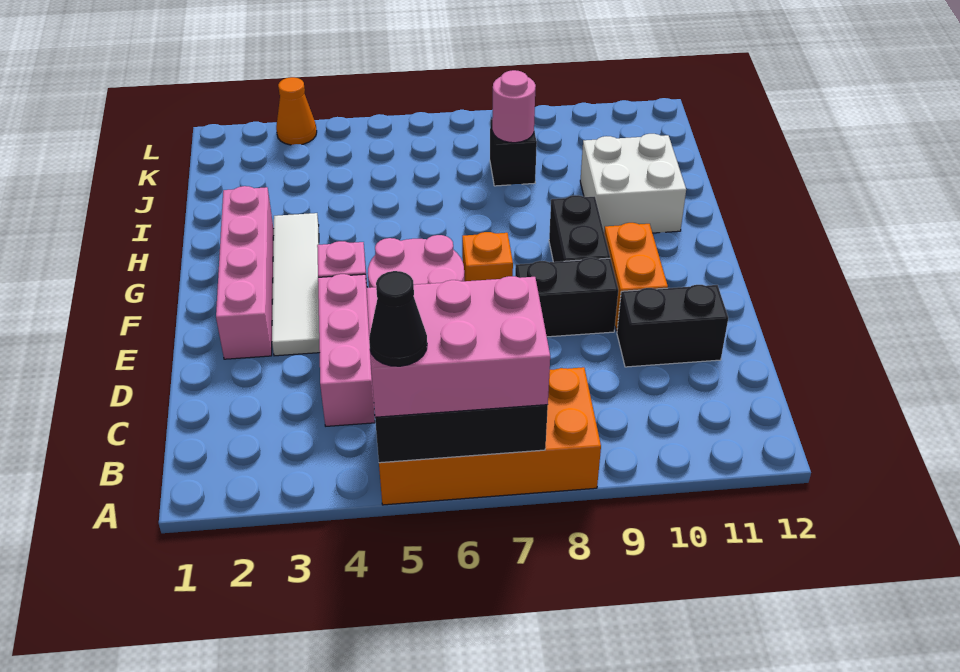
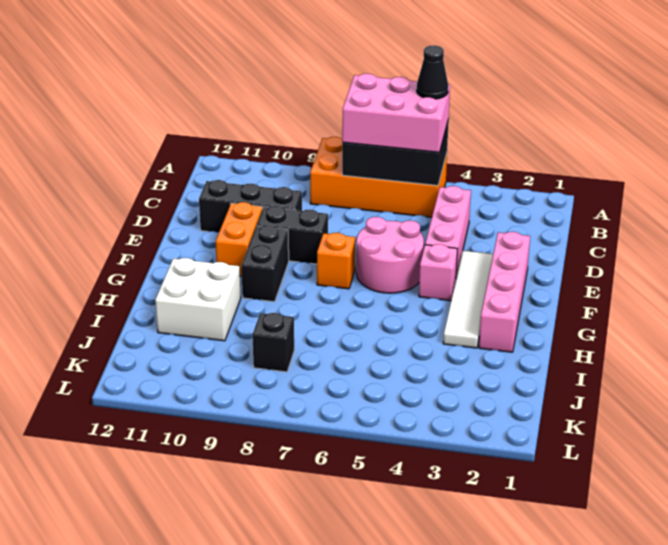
black brick D10:D11 level 1 -> black brick D9:D11 level 1
pink round brick J8 level 2 -> none
orange cone L3 level 1 -> none

